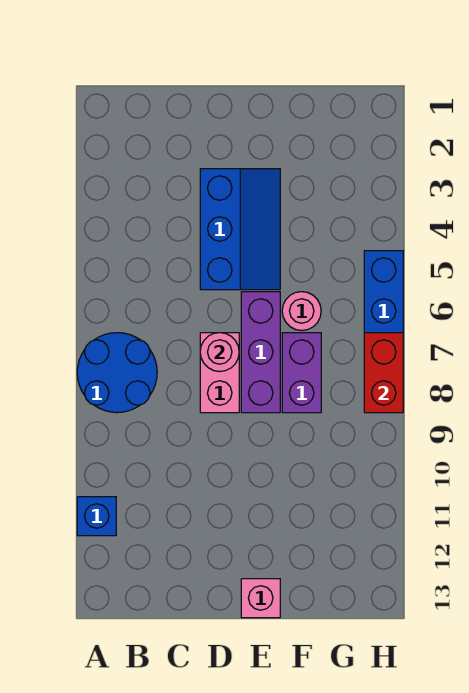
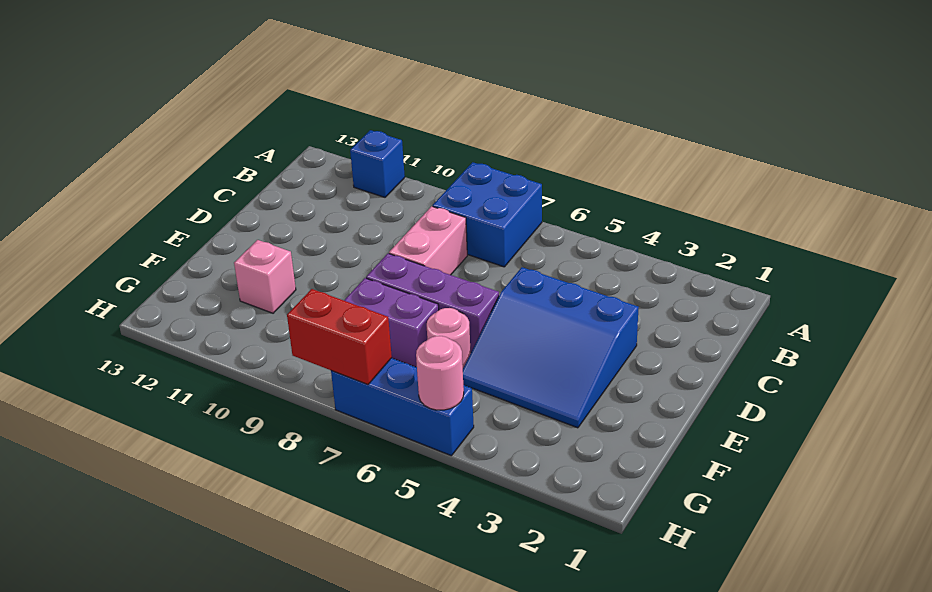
blue round brick A7:B8 level 1 -> blue brick A7:B8 level 1
blue slope D3:E5 level 1 top D -> blue slope D3:F5 level 1 top D
pink brick D7:D8 level 1 -> pink brick C8:D8 level 1
pink round brick D7 level 2 -> pink round brick H5 level 2
pink brick E13 level 1 -> pink brick F11 level 1

